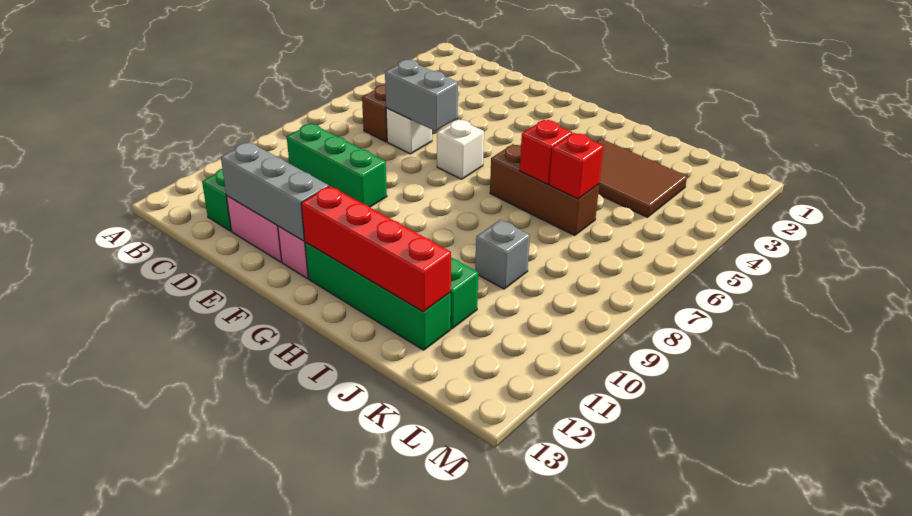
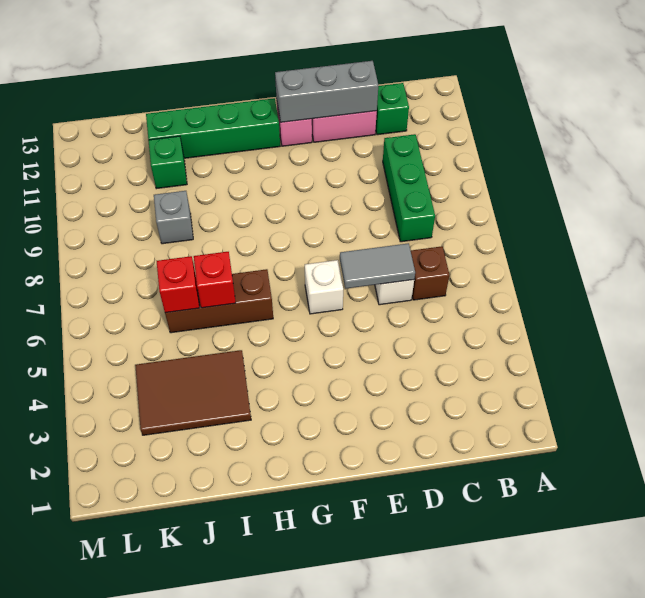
green brick C9:E9 level 1 -> green brick C8:C10 level 1
grey brick D6:E6 level 2 -> grey tile D6:E6 level 2
red brick G12:J12 level 2 -> none

